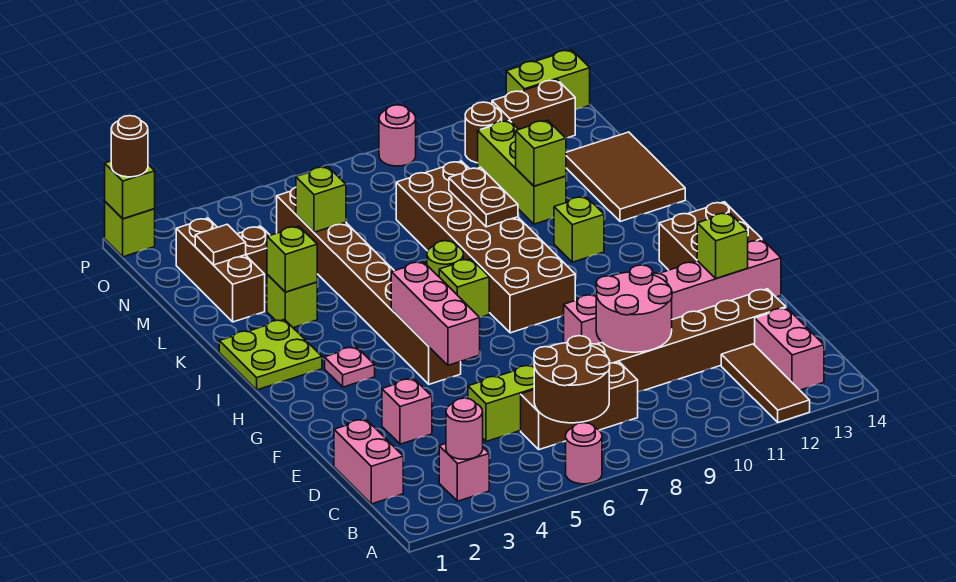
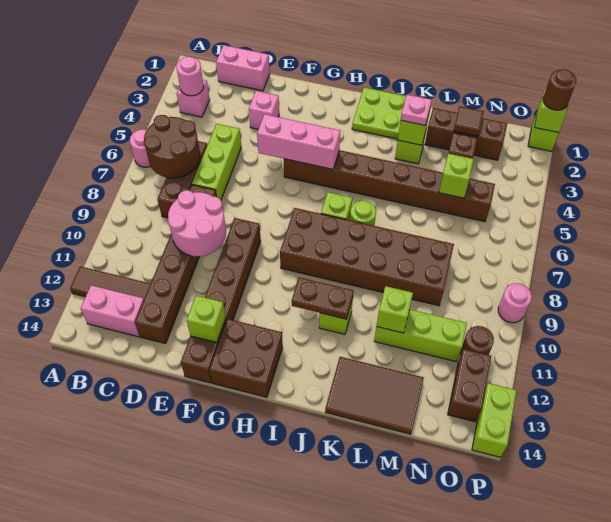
pink brick F9:F14 level 1 -> brown brick F9:F14 level 1
pink plate H3 level 1 -> pink plate K3 level 3
brown plate K9:L9 level 2 -> brown plate I11:J11 level 2

